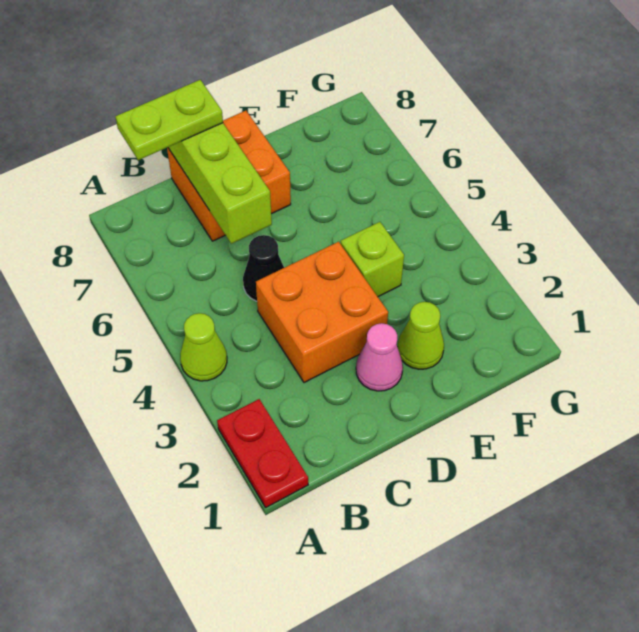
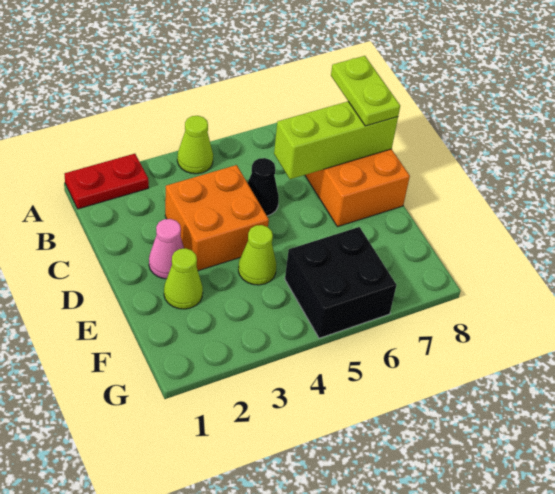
lime brick E4 level 1 -> lime cone E4 level 1
none -> black brick F5:G6 level 1

